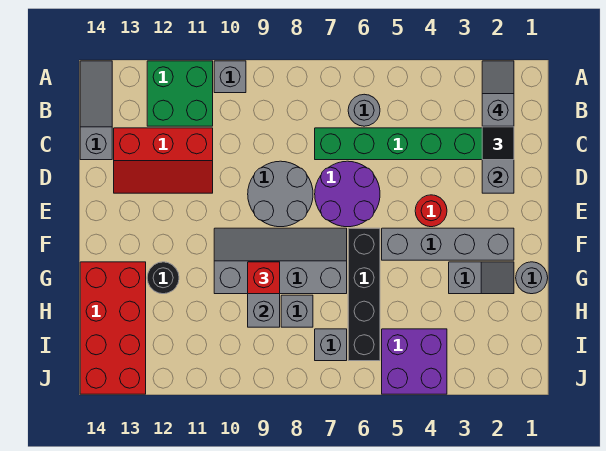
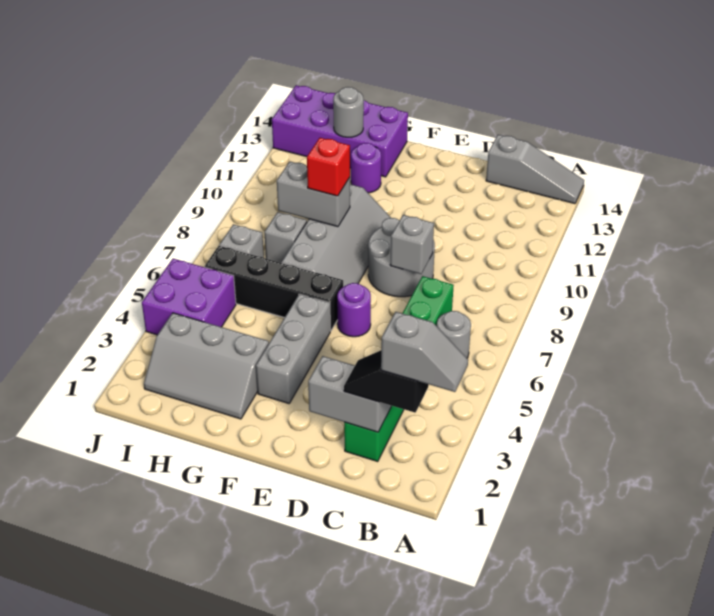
grey brick A10 level 1 -> grey brick D8 level 2
green brick A11:B12 level 1 -> none
red slope C11:D13 level 1 top C -> none
purple round brick D6:E7 level 1 -> purple round brick E6 level 1
red round brick E4 level 1 -> none
grey brick F2:F5 level 1 -> grey brick F3:F5 level 1
grey round brick G1 level 1 -> grey round brick H13 level 2
grey slope G2:G3 level 1 top 3 -> grey slope G2:I3 level 1 top 3
black round brick G12 level 1 -> purple round brick G12 level 1
red brick G13:J14 level 1 -> purple brick G13:J14 level 1

